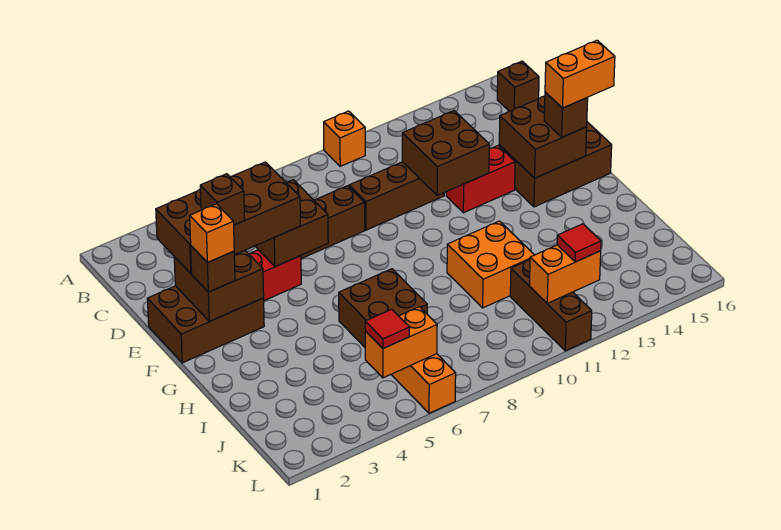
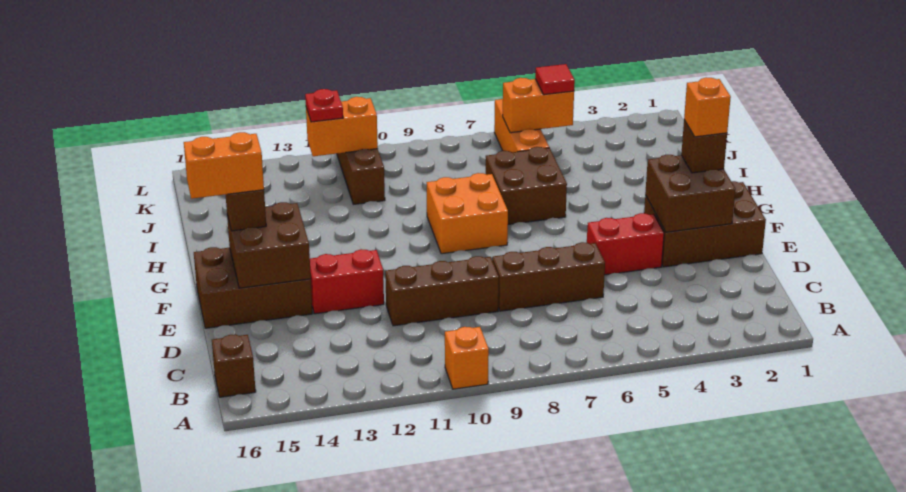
brown brick D2:E5 level 3 -> none
brown brick D5:E6 level 2 -> none
brown brick D11:E12 level 2 -> none
brown brick E3 level 4 -> none
orange brick H10:I11 level 1 -> orange brick G8:H9 level 1
red tile K12 level 3 -> red plate K12 level 3

